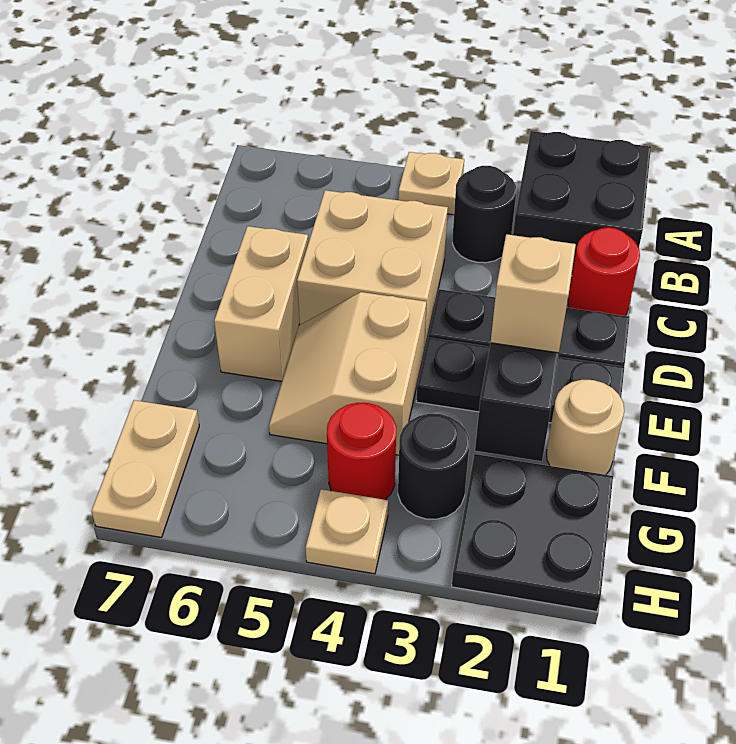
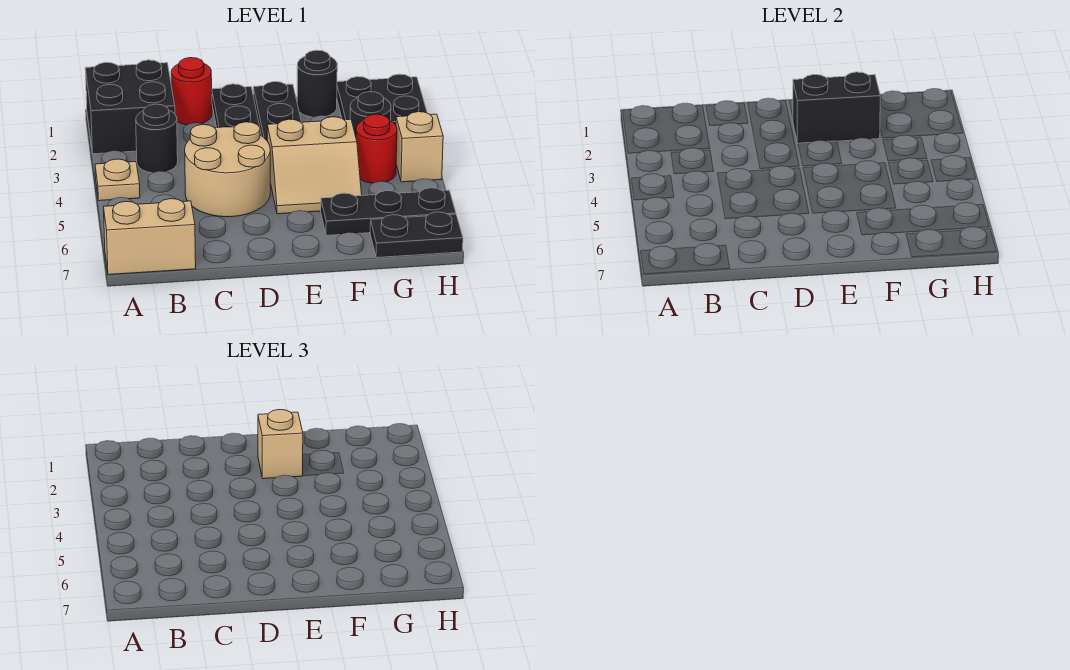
tan brick C4:D5 level 1 -> tan round brick C4:D5 level 1
tan brick D6:E6 level 1 -> tan brick A7:B7 level 1
tan round brick F1 level 1 -> black round brick F1 level 1
none -> black plate F6:H6 level 1
tan plate G7:H7 level 1 -> black plate G7:H7 level 1
tan plate H4 level 1 -> tan brick H4 level 1

